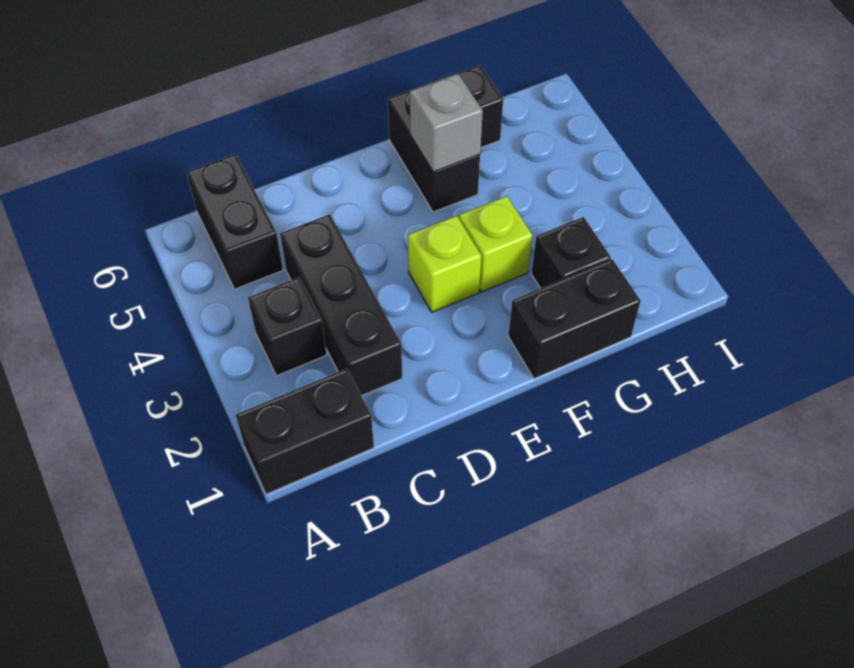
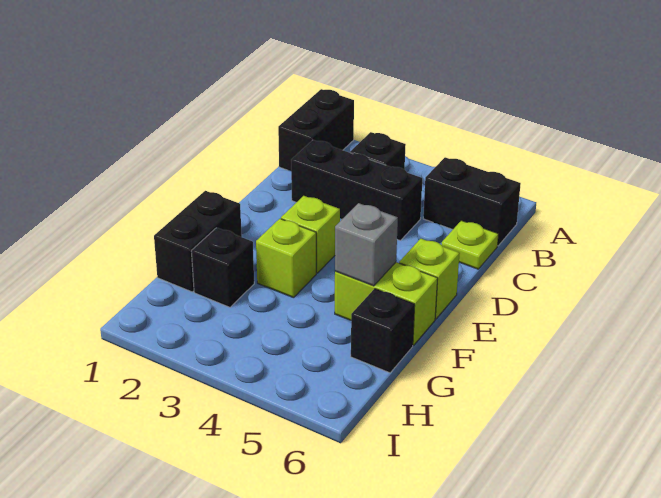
none -> lime plate C6 level 1
none -> lime brick E6 level 1
black brick F5:F6 level 1 -> lime brick F5:F6 level 1

